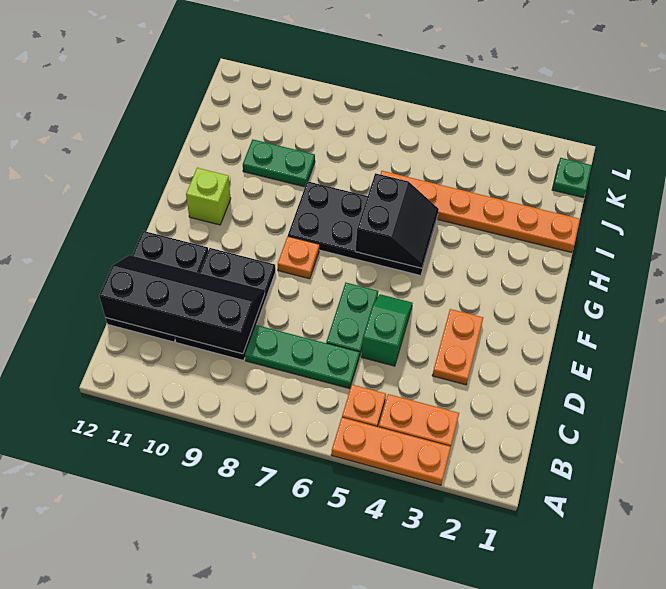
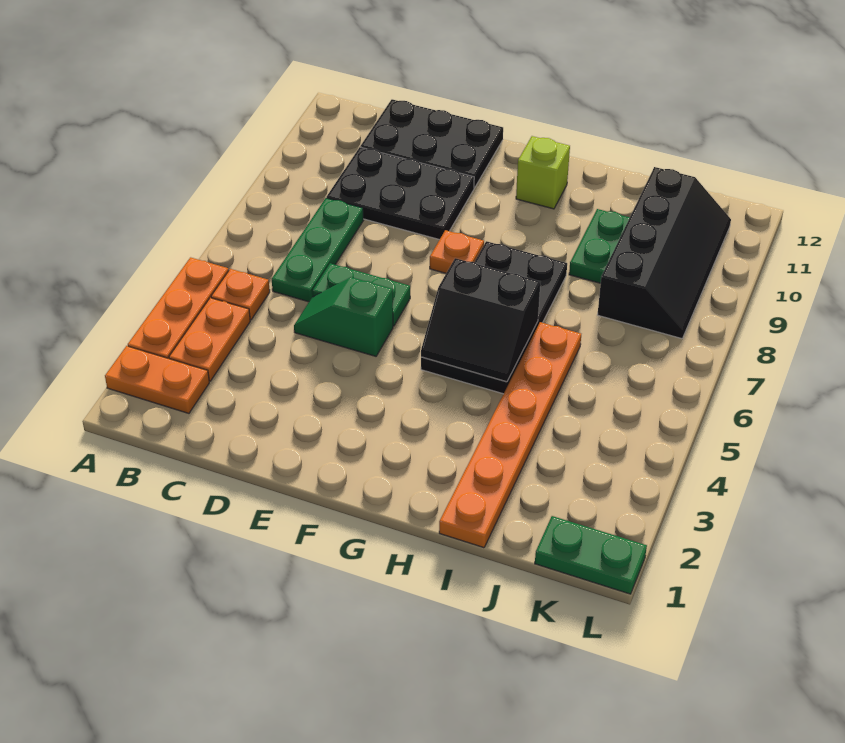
black slope C9:D12 level 2 top C -> black slope J8:K11 level 1 top J
orange plate D3:E3 level 1 -> orange plate A2:B2 level 1
green slope D5:E5 level 1 top D -> green slope D5:E5 level 1 top E
green plate K1 level 1 -> green plate K1:L1 level 1

